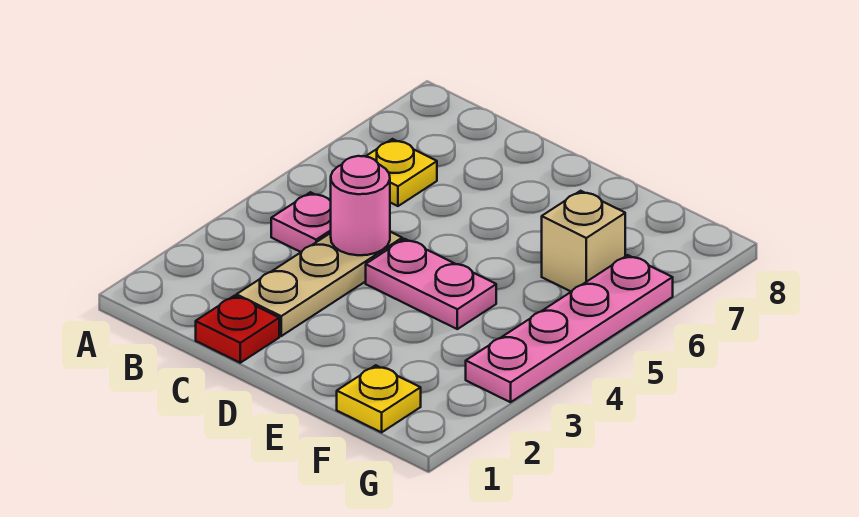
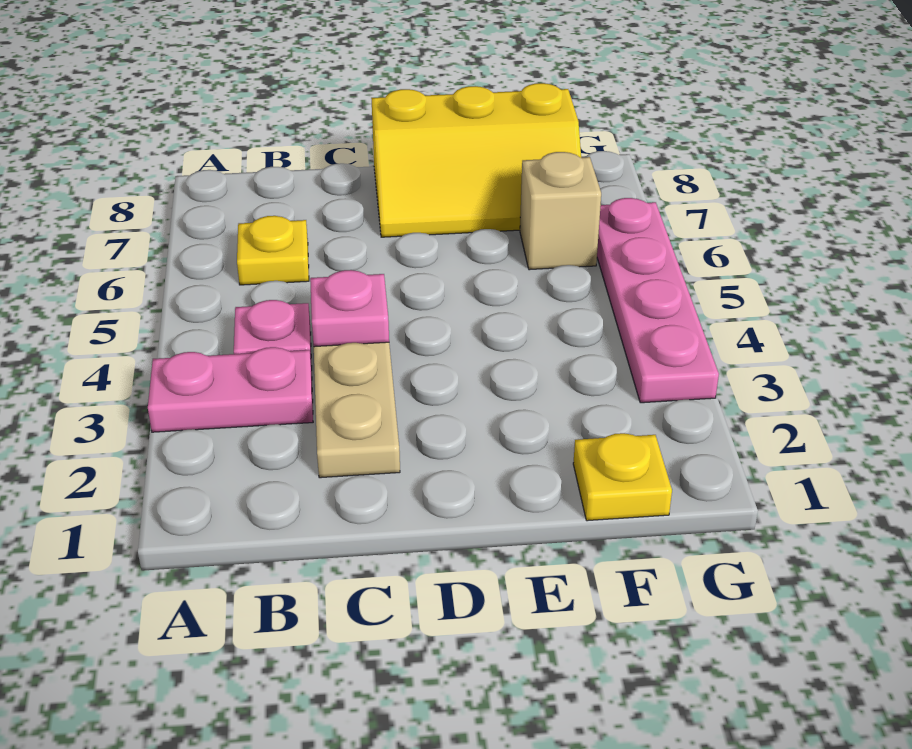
red plate C1 level 1 -> none
pink round brick C4 level 2 -> pink plate C4 level 2
pink plate D4:E4 level 1 -> pink plate A3:B3 level 1
none -> yellow slope D7:F8 level 1 top 8

